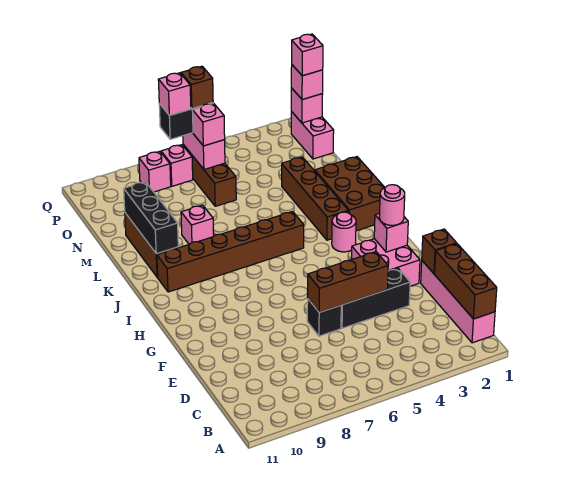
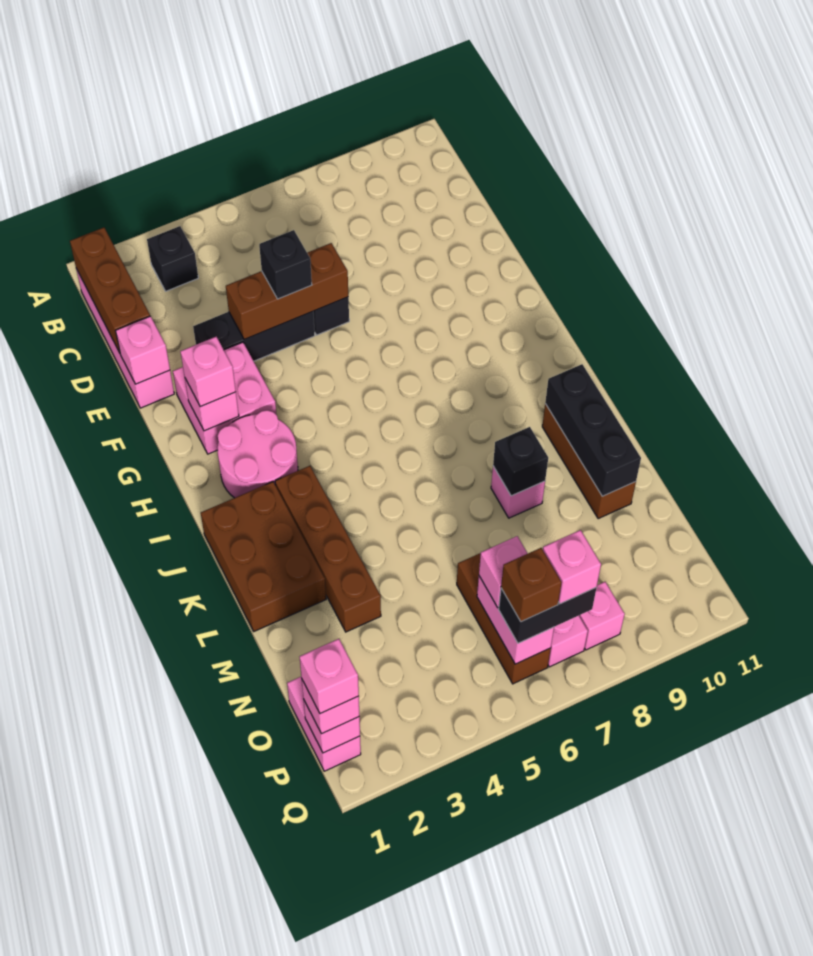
none -> black brick B3 level 1
brown brick E1 level 2 -> pink brick E1 level 2
none -> black brick E5 level 3
pink round brick G2 level 3 -> pink brick G2 level 3
pink round brick I3 level 1 -> pink round brick H2:I3 level 1
brown brick J5:J10 level 1 -> none
none -> black brick L8 level 2

